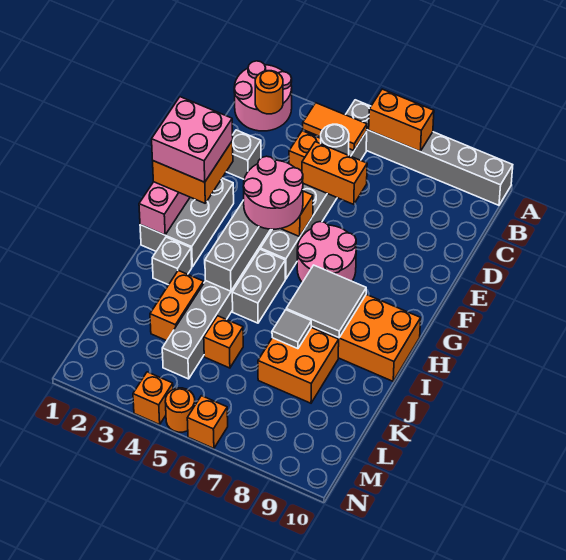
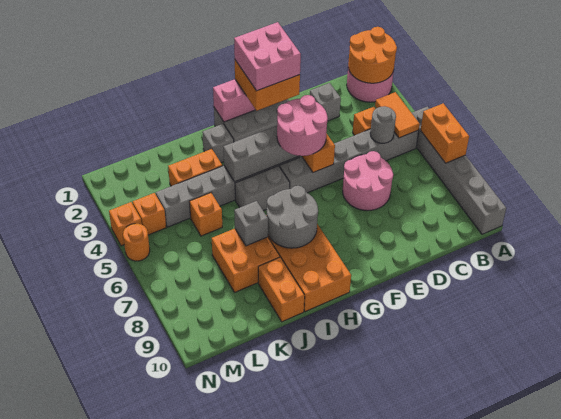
orange round brick B2 level 2 -> orange round brick A1:B2 level 2
orange brick D5:D6 level 2 -> orange brick J9:J10 level 1
pink round brick F6:G7 level 1 -> pink round brick D6:E7 level 1
grey tile H7:I8 level 2 -> grey round brick H7:I8 level 2
grey tile J7 level 2 -> grey brick J7 level 2
orange brick N6 level 1 -> orange brick M4 level 1

